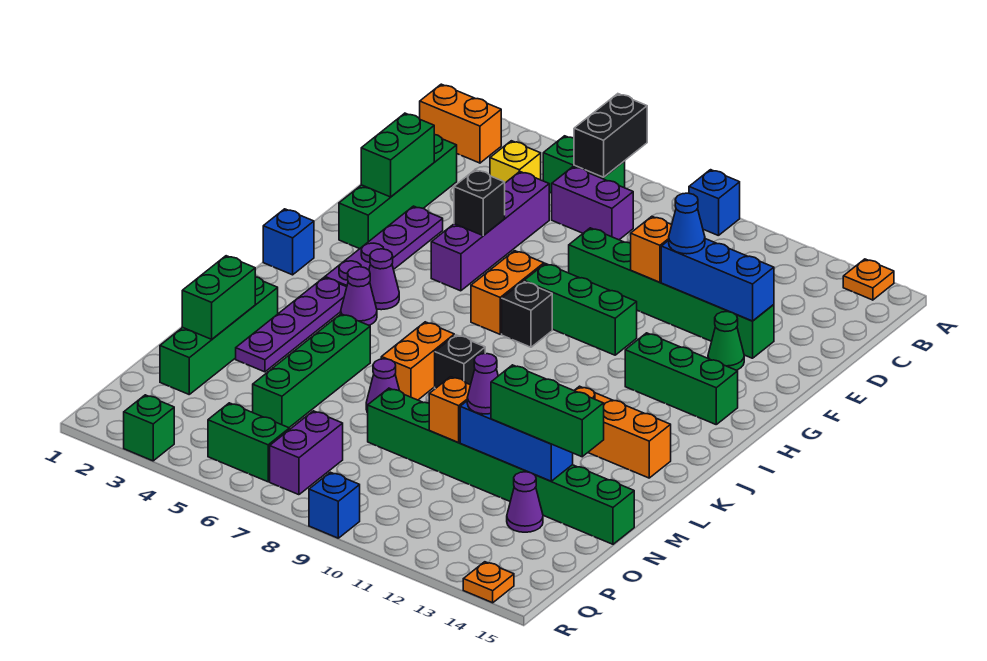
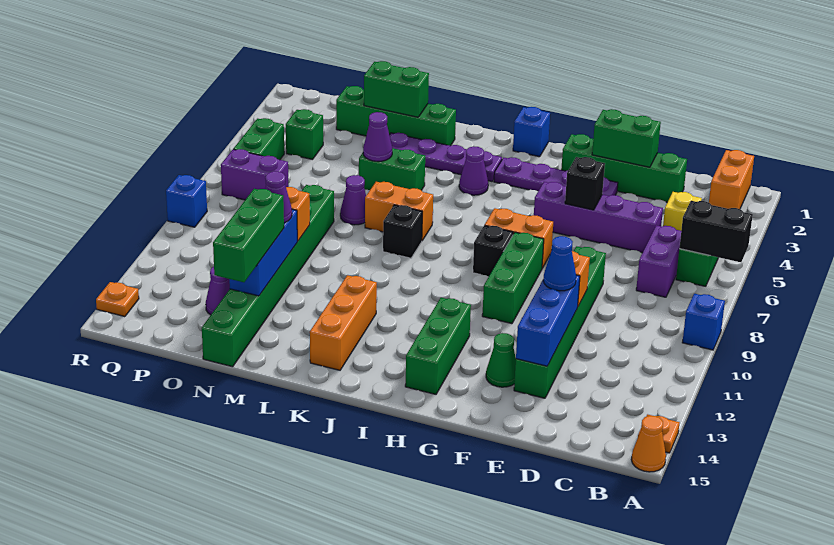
none -> orange cone A15 level 1
purple cone I4 level 1 -> purple cone M5 level 2
green brick L5:O5 level 1 -> green brick L5:M5 level 1
green brick R3 level 1 -> green brick P4 level 1

